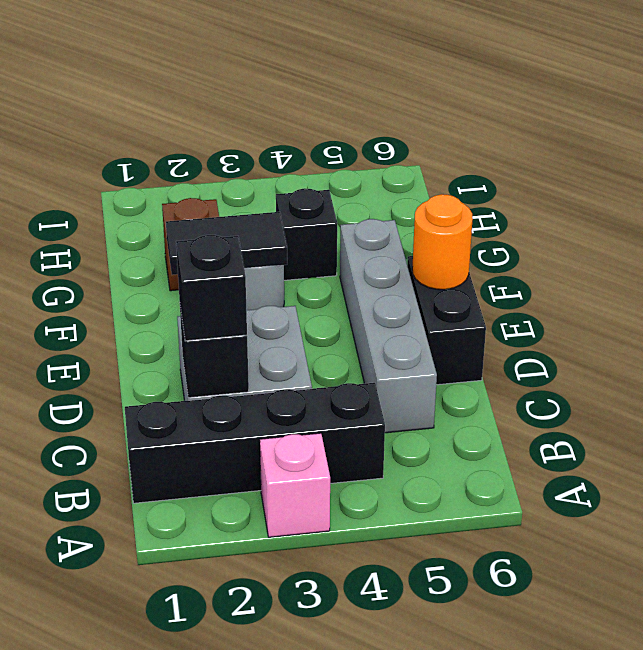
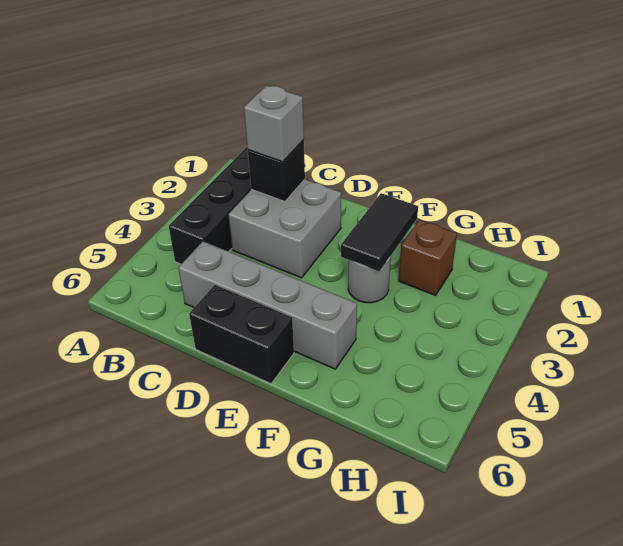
pink brick A3 level 1 -> none
black brick C2 level 3 -> grey brick C2 level 3
orange round brick E6 level 2 -> none
black brick G4 level 1 -> none

